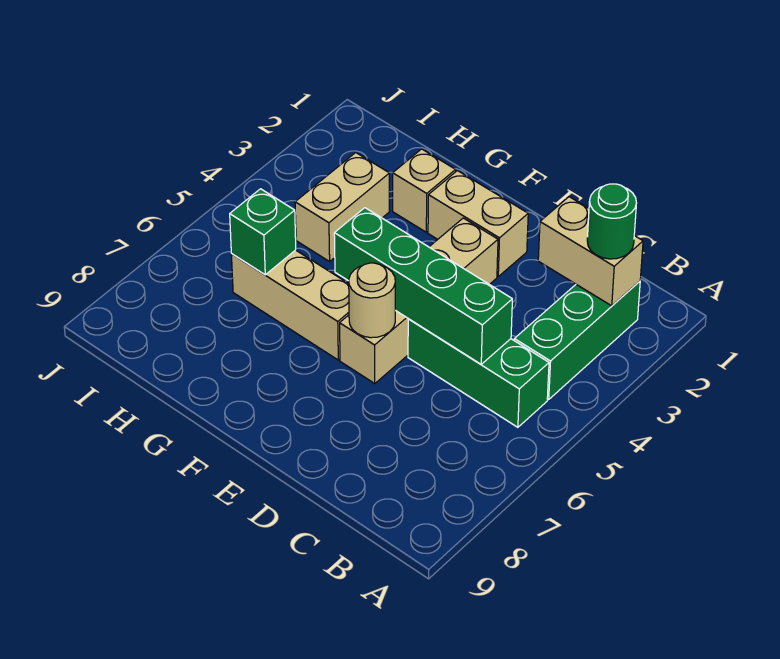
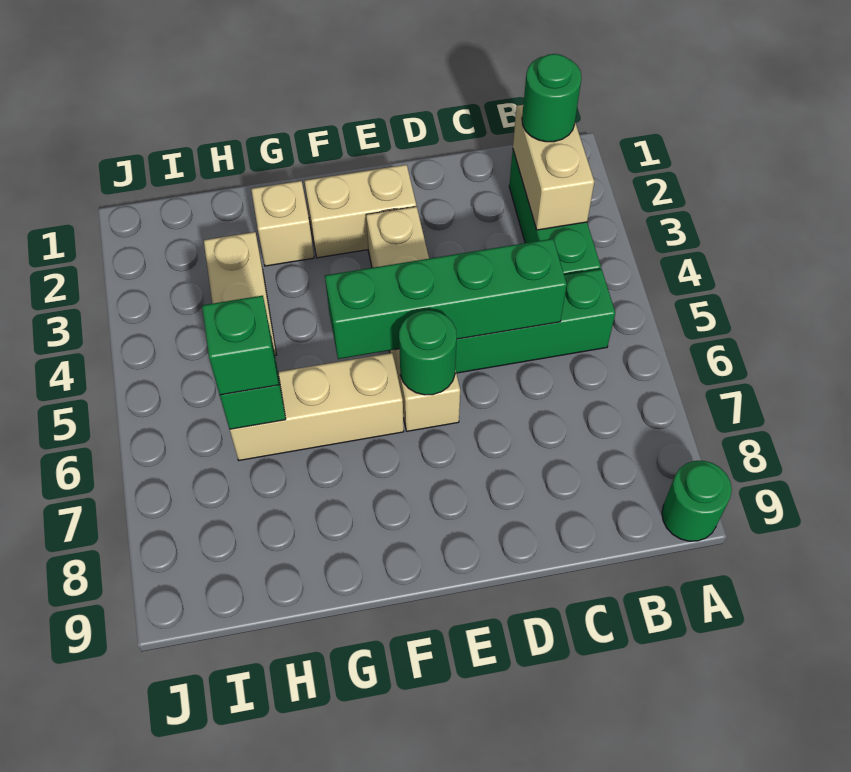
none -> green round brick A9 level 1
tan brick B2:C2 level 2 -> tan brick B2:B3 level 2
tan round brick E6 level 2 -> green round brick E6 level 2
none -> green brick H6 level 3

